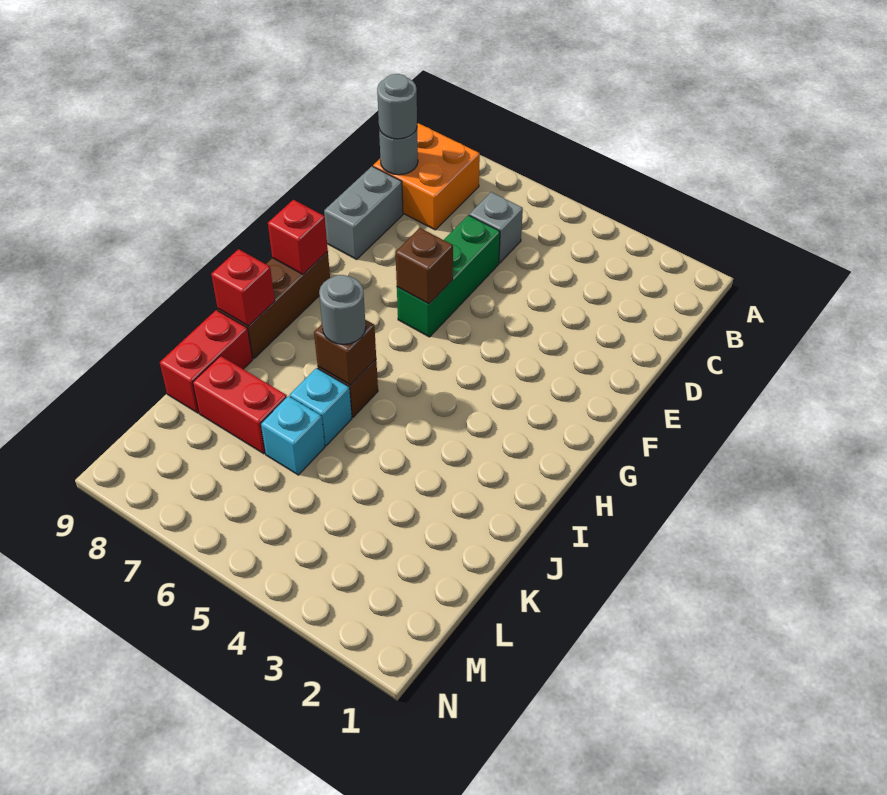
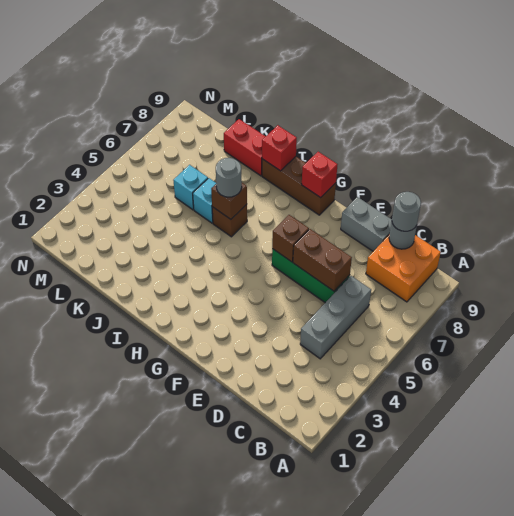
grey brick C6 level 1 -> grey brick C4:C6 level 1
none -> brown brick D6:E6 level 2
red brick K7:K8 level 1 -> none

